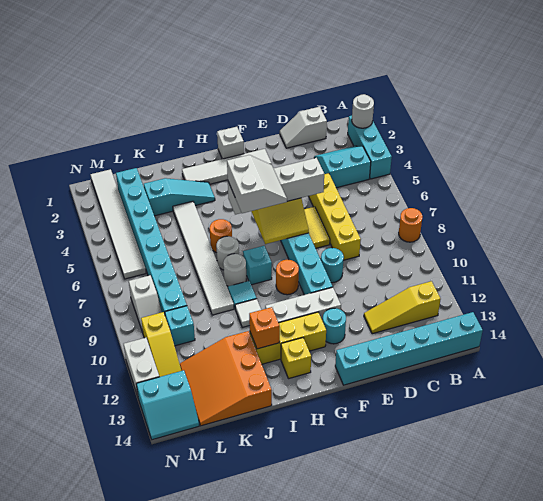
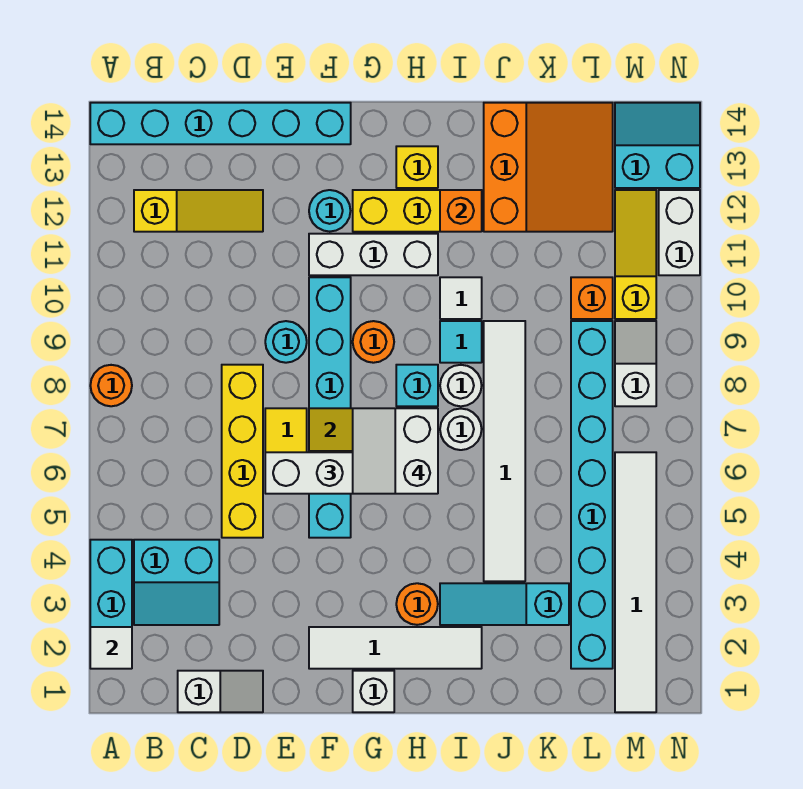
white round brick A2 level 2 -> white tile A2 level 2
orange round brick I6 level 1 -> orange round brick H3 level 1
cyan brick L10 level 1 -> orange brick L10 level 1

